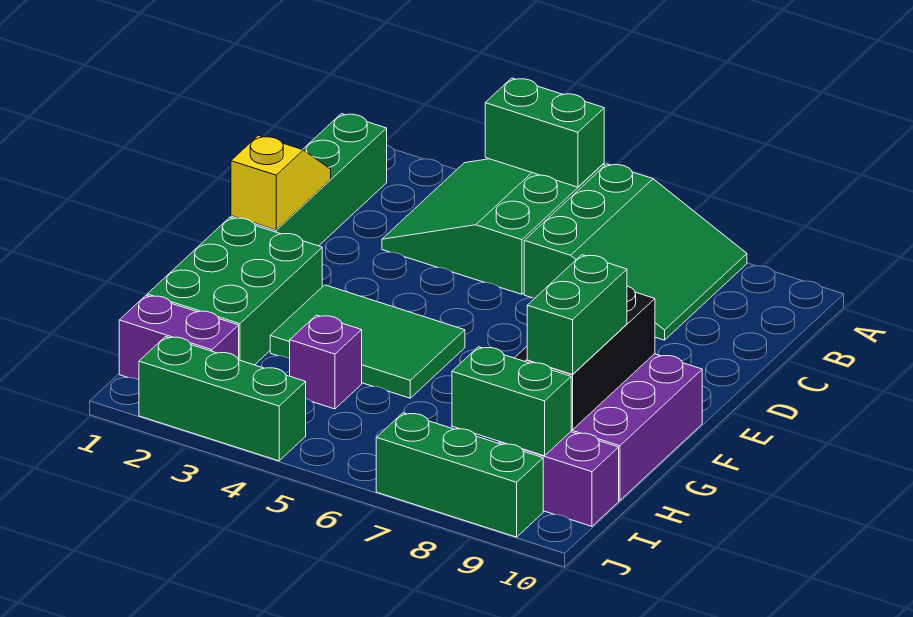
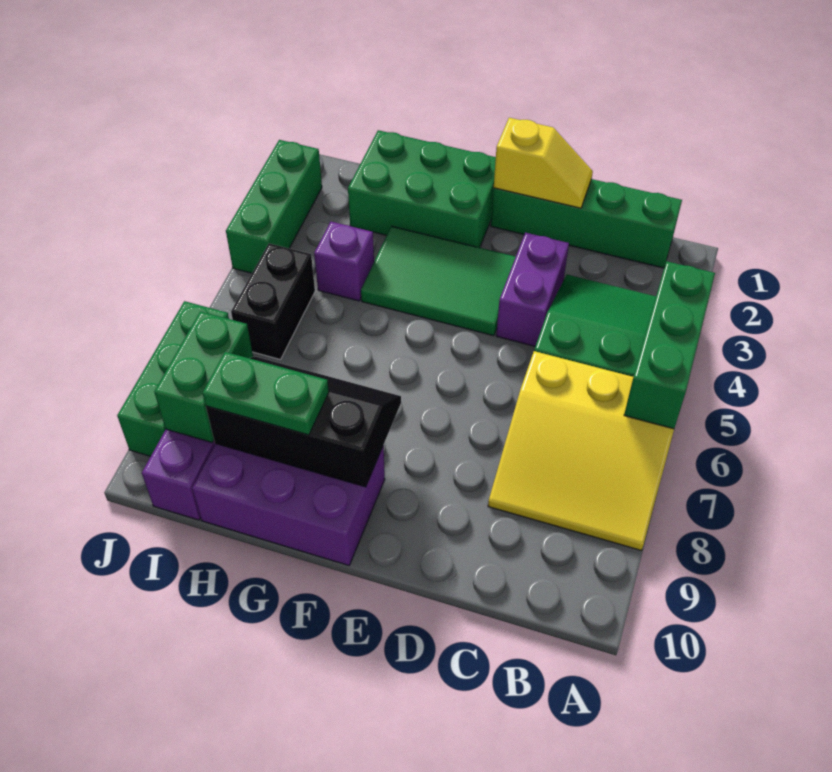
green brick A4:A5 level 2 -> green brick A4:A6 level 2
green slope A6:C8 level 1 top 6 -> yellow slope A6:C8 level 1 top 6
green tile F3:G5 level 1 -> green tile E3:G4 level 1
green brick G9:H9 level 3 -> green plate G9:H9 level 3
purple brick I1:I2 level 1 -> purple brick D3:D4 level 1
none -> black brick I5:I6 level 1

